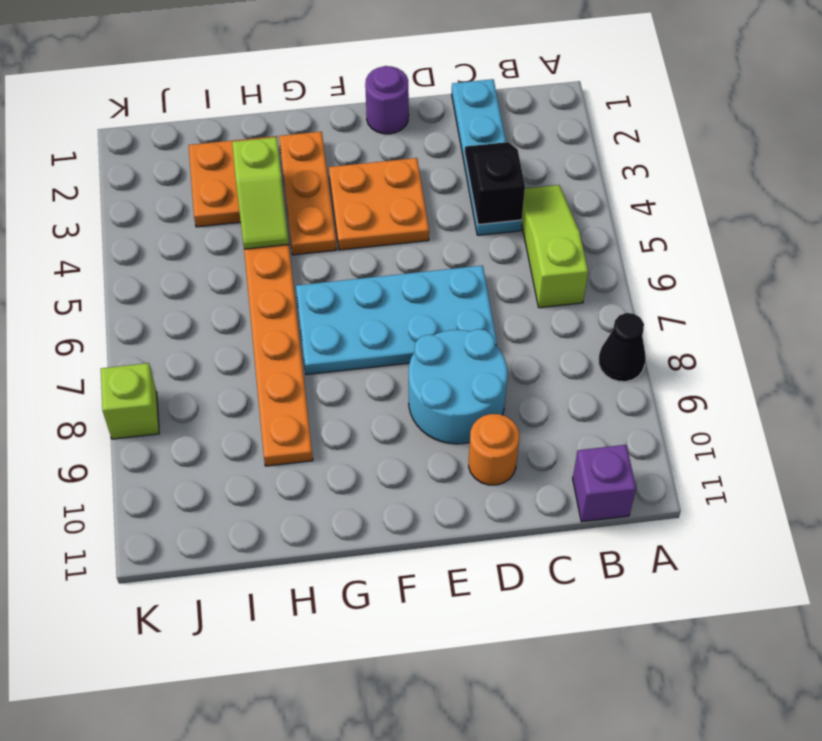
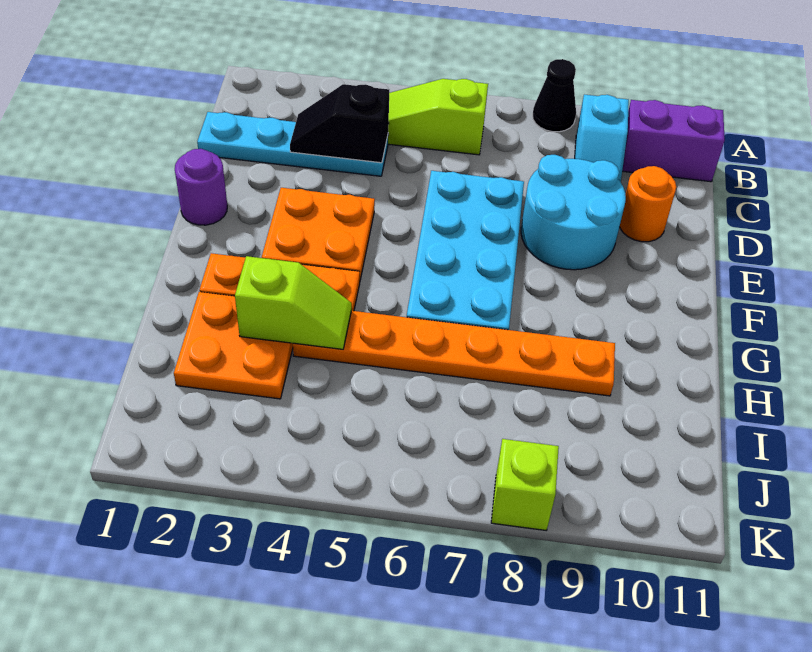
none -> cyan slope B9:C9 level 1 top B
purple brick B11 level 1 -> purple brick B10:B11 level 1

